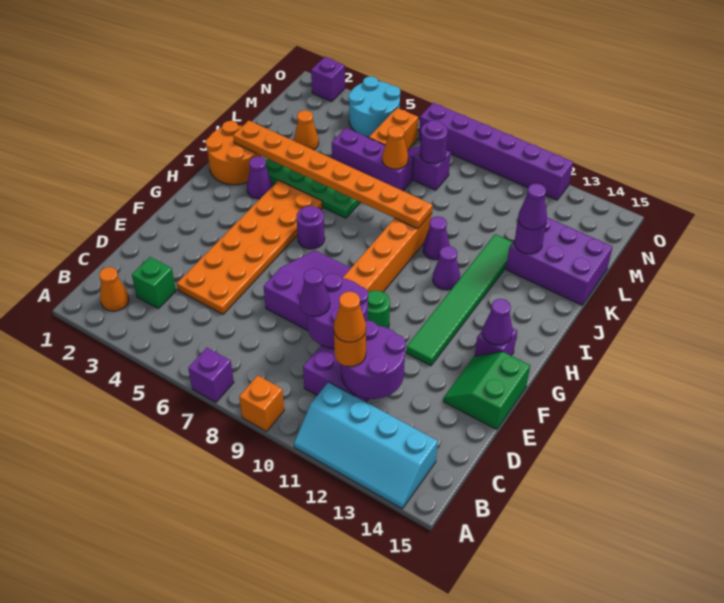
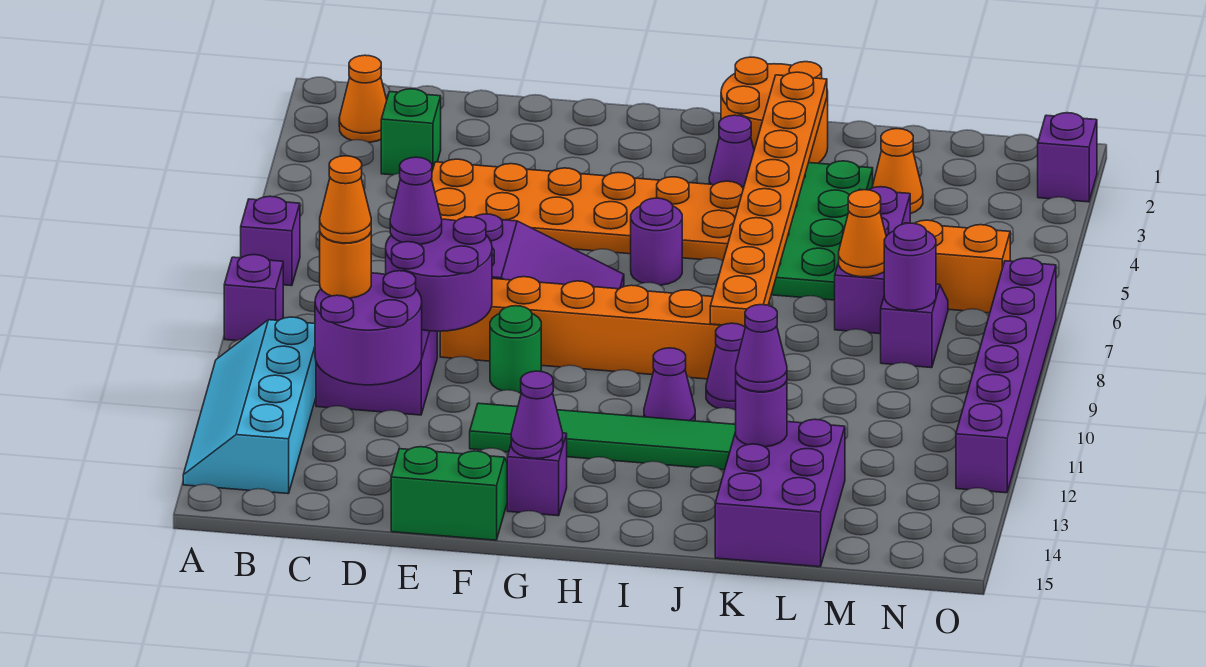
orange brick A9 level 1 -> purple brick A9 level 1
cyan round brick N4:O5 level 1 -> none

